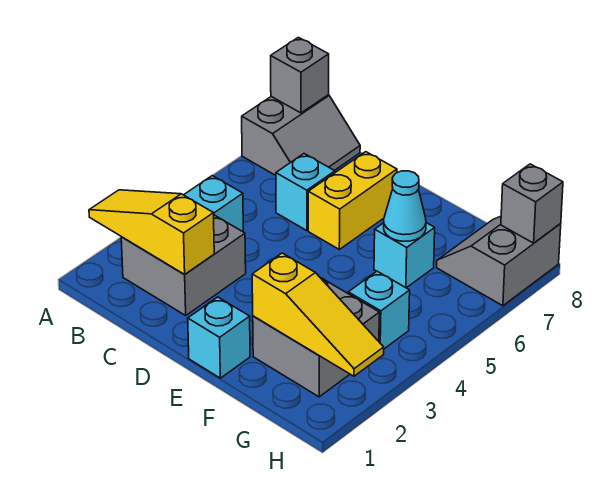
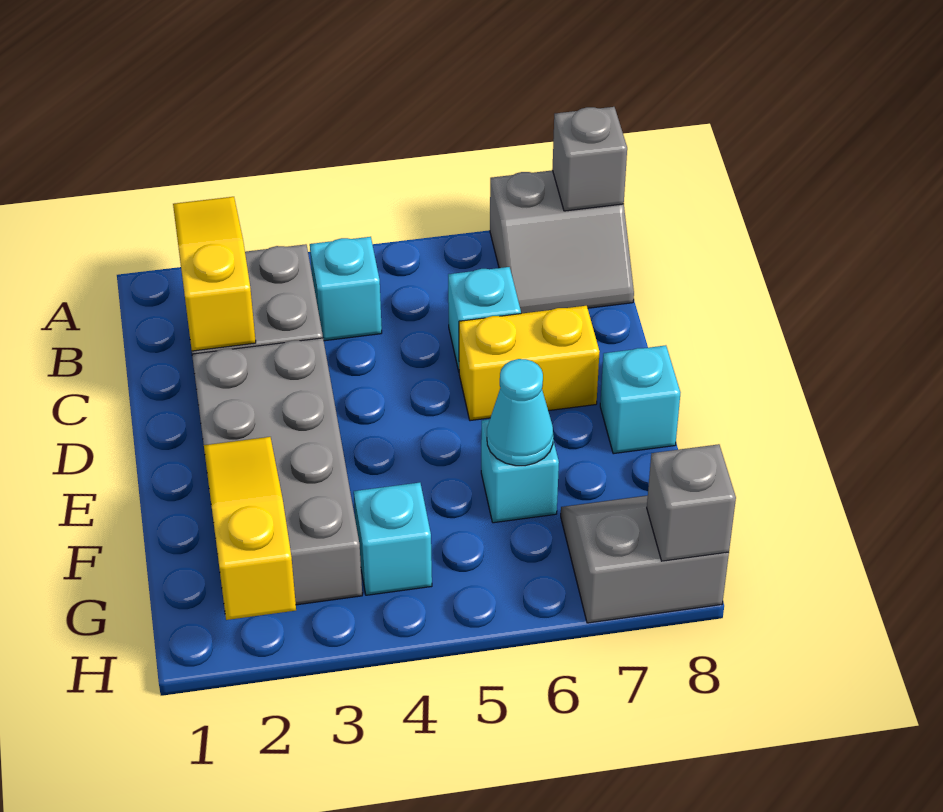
cyan brick E1 level 1 -> cyan brick E8 level 1
grey brick F2:G3 level 1 -> grey brick D2:G3 level 1
yellow slope F2:H2 level 2 top F -> yellow slope F2:H2 level 2 top H

